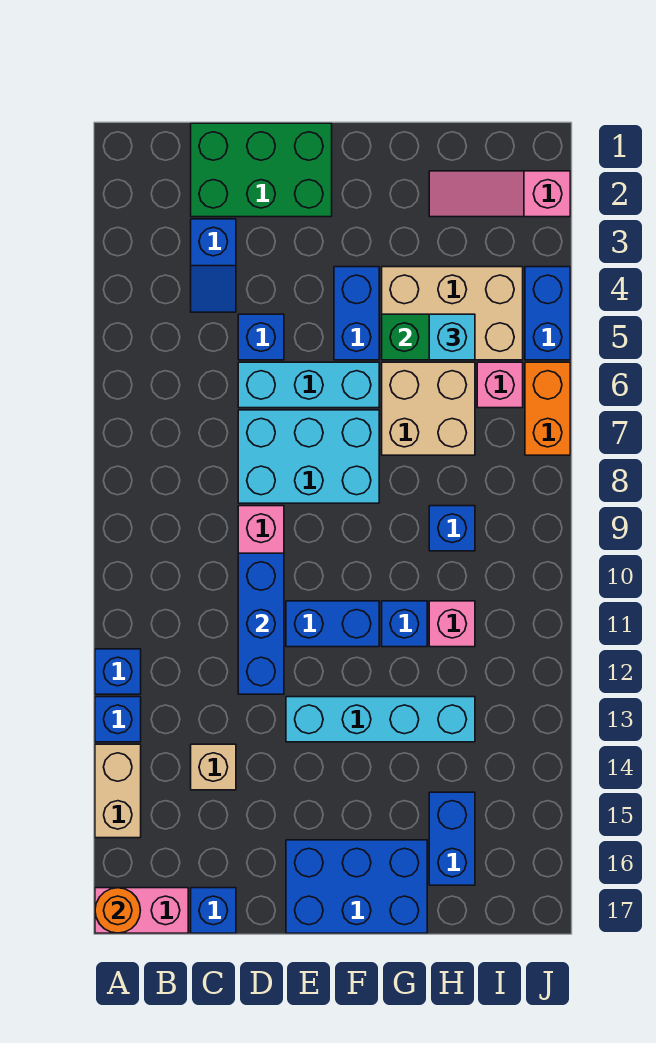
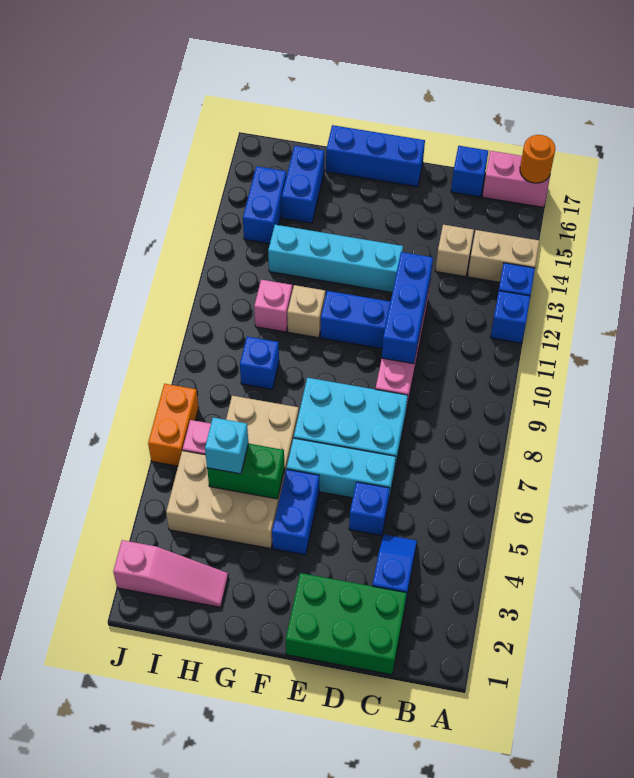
tan brick A14:A15 level 1 -> tan brick A14:B14 level 1
blue brick E16:G17 level 1 -> blue brick E17:G17 level 1
blue brick G11 level 1 -> tan brick G11 level 1
blue brick J4:J5 level 1 -> blue brick I14:I15 level 1

